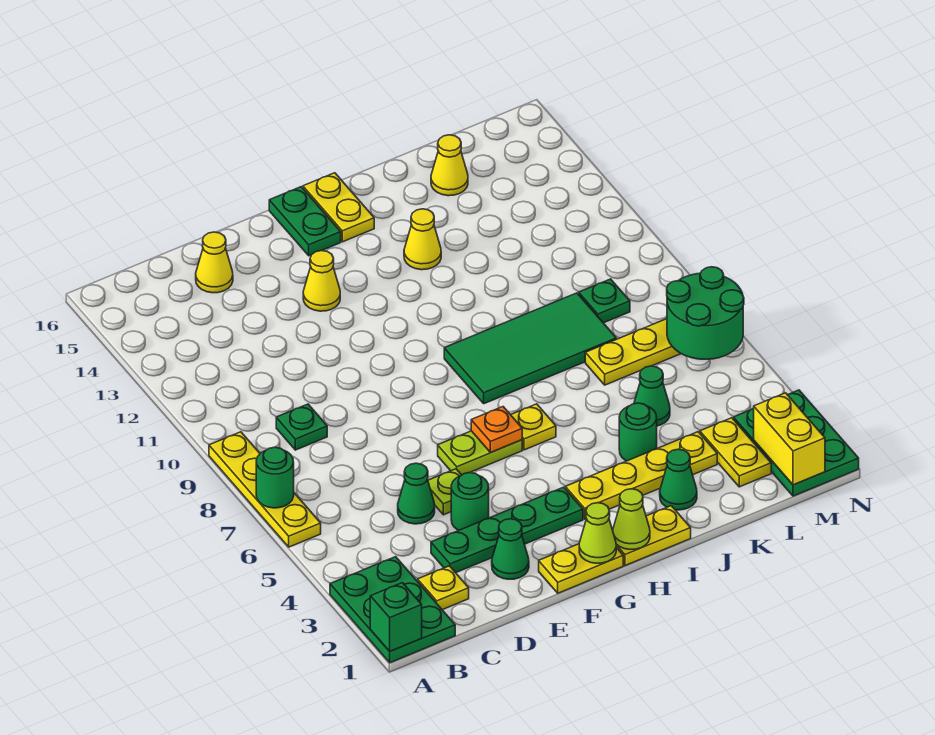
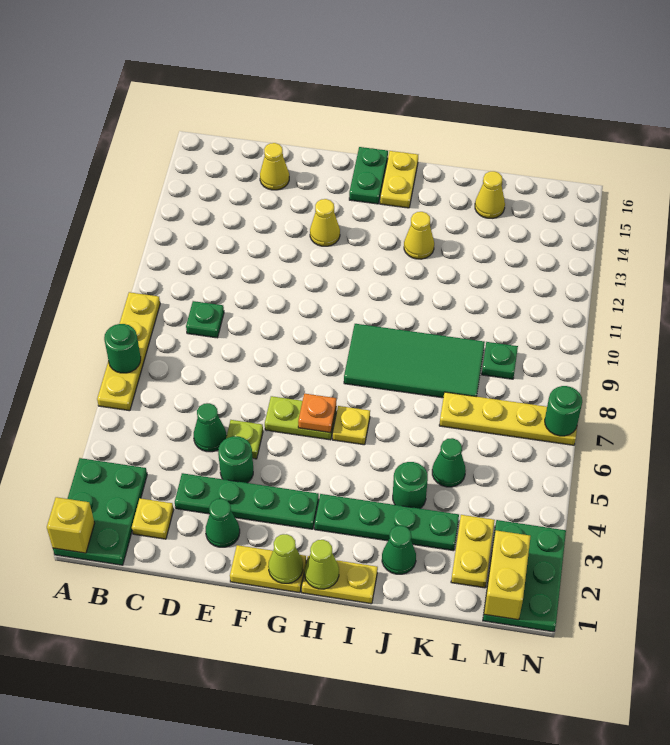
green brick A1 level 2 -> yellow brick A1 level 2
yellow plate H3:K3 level 1 -> green plate H3:K3 level 1
green round brick M6:N7 level 2 -> green round brick N7 level 2

